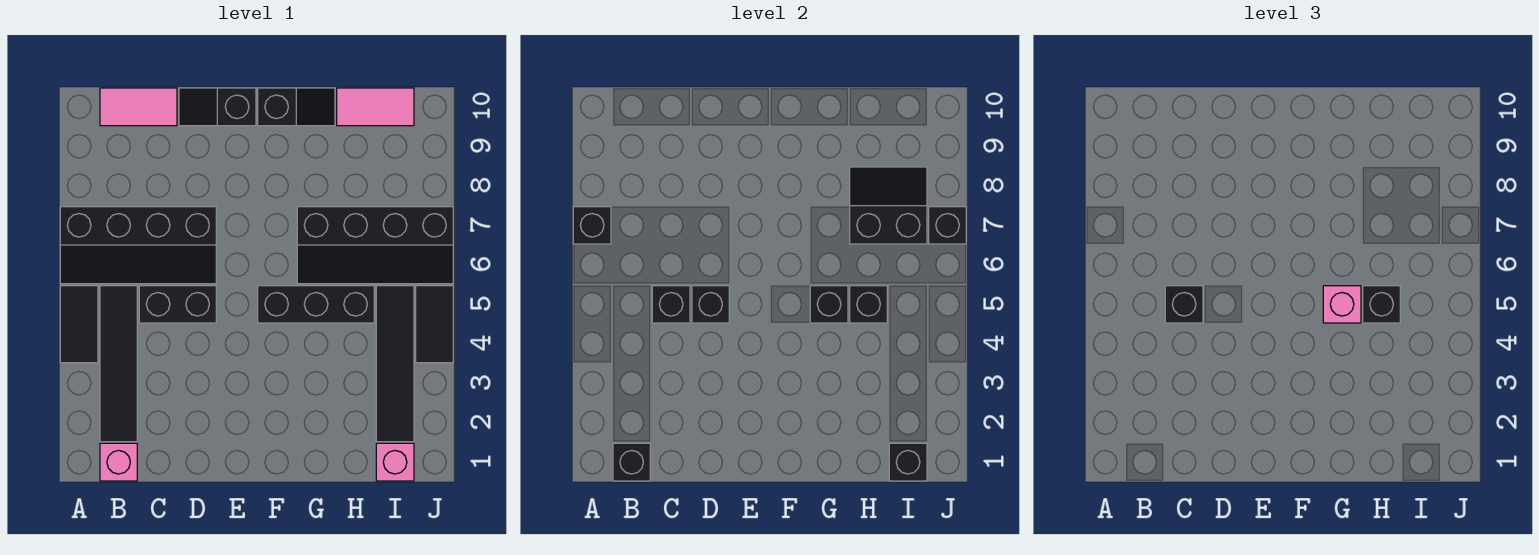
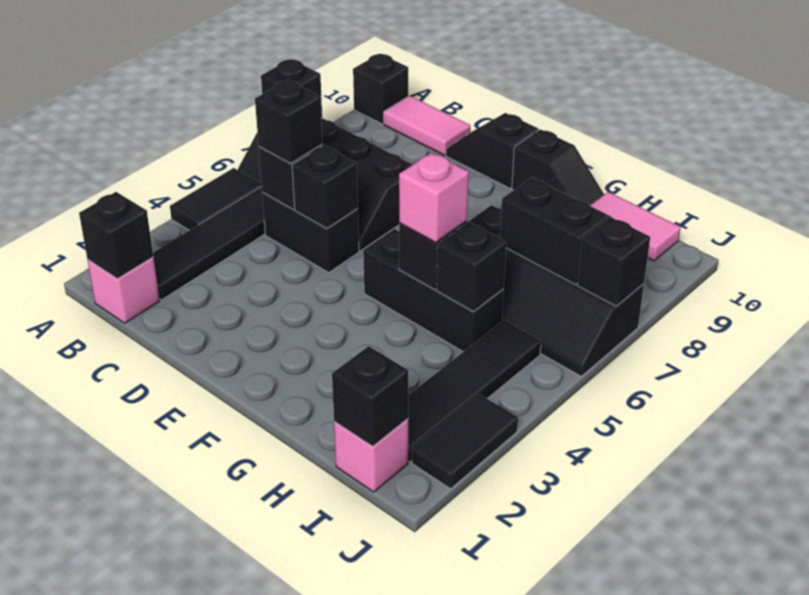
black brick H5 level 3 -> black brick A10 level 1
black tile J4:J5 level 1 -> black tile J2:J3 level 1

